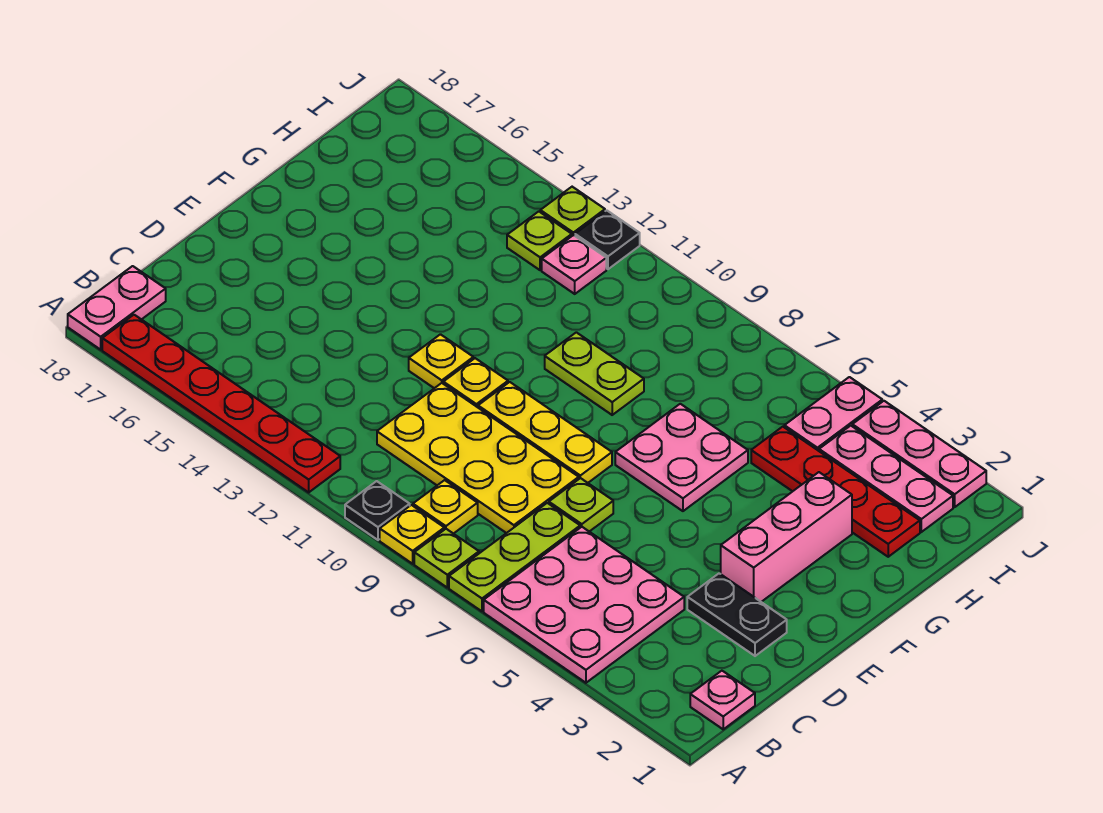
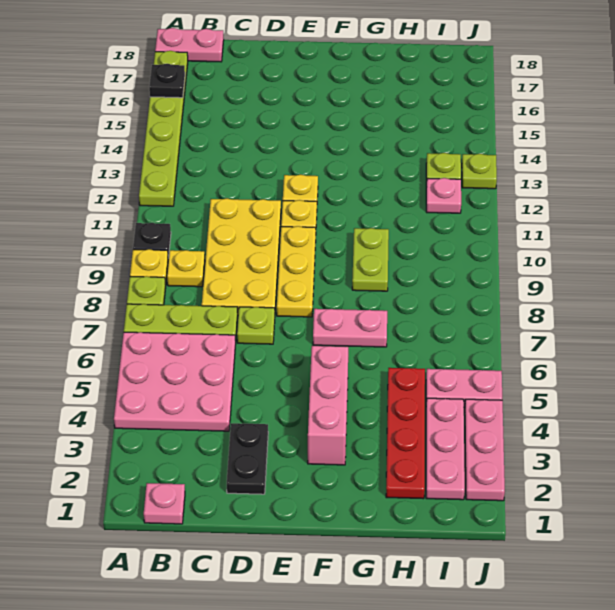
red plate A12:A17 level 1 -> lime plate A12:A17 level 1
pink brick E3:G3 level 1 -> pink brick F3:F5 level 1
pink plate F6:G7 level 1 -> pink plate F7:G7 level 1
black plate J12 level 1 -> black plate A16 level 2

